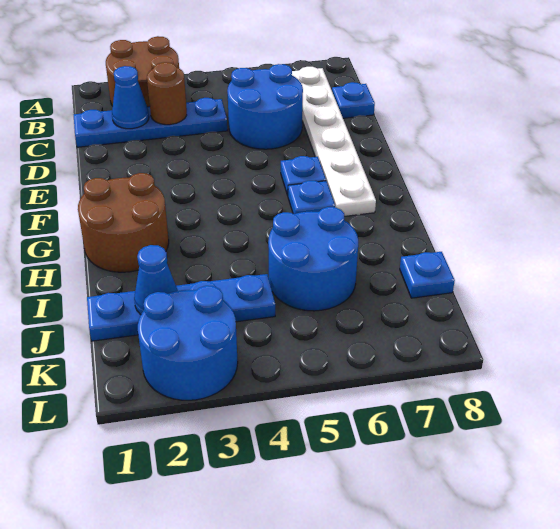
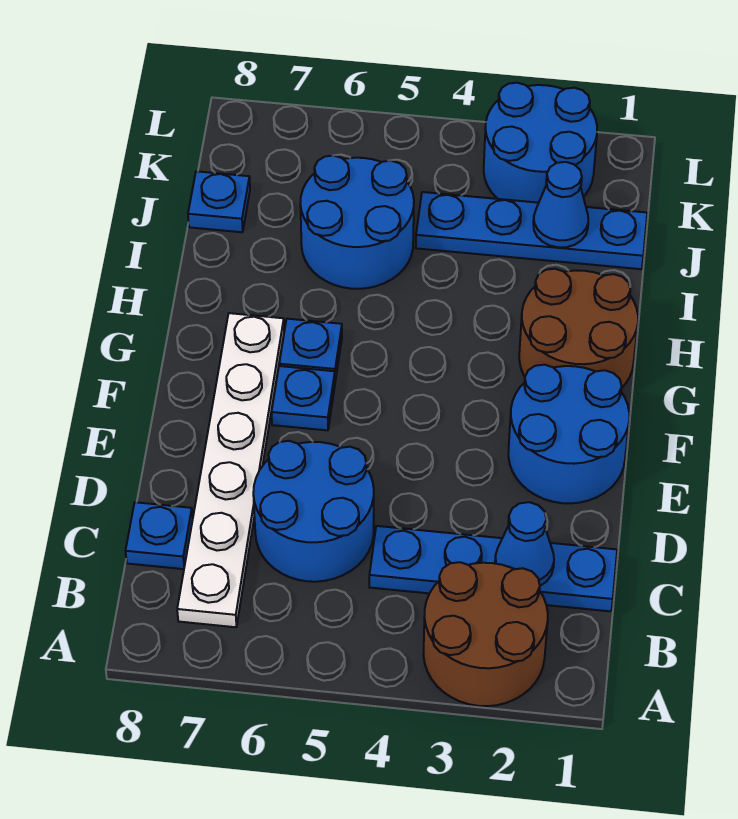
brown round brick C3 level 2 -> none
none -> blue round brick E1:F2 level 1

